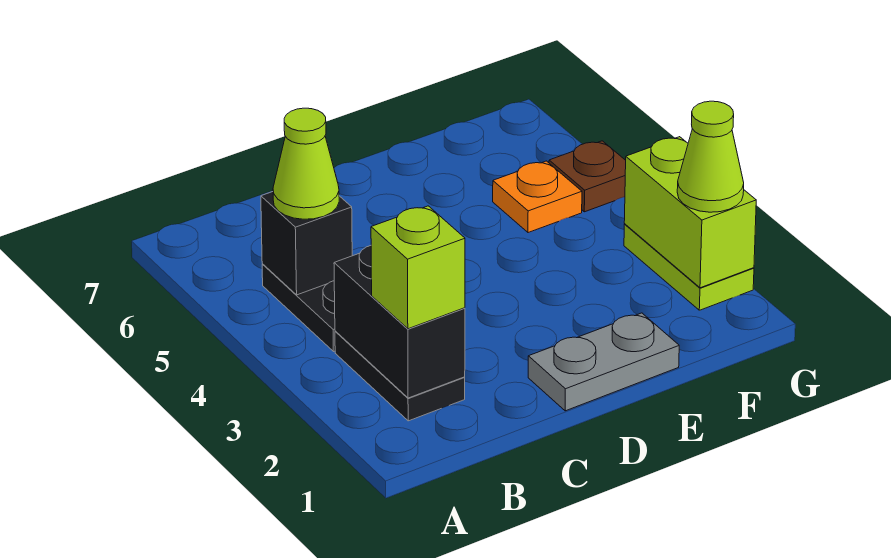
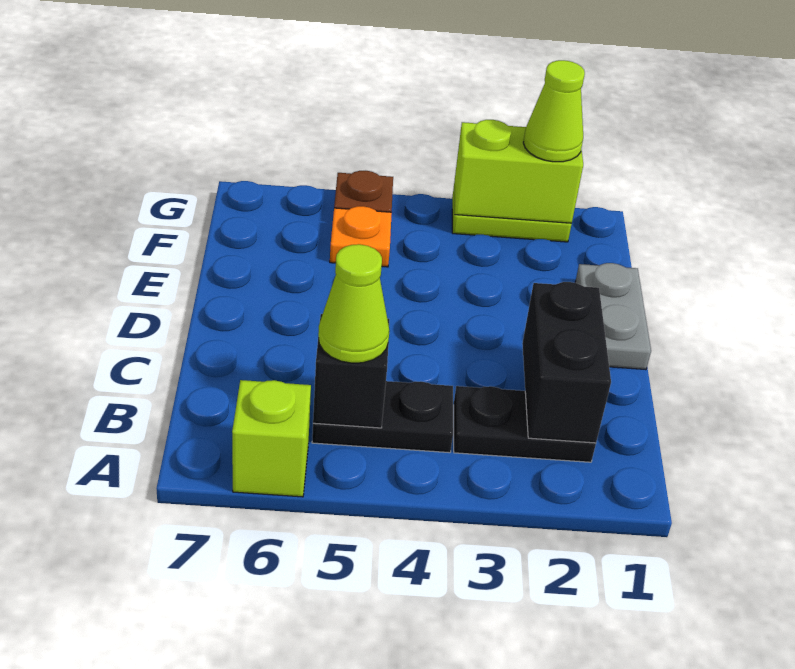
black brick B2:B3 level 2 -> black brick B2:C2 level 2
lime brick B2 level 3 -> lime brick A6 level 1

